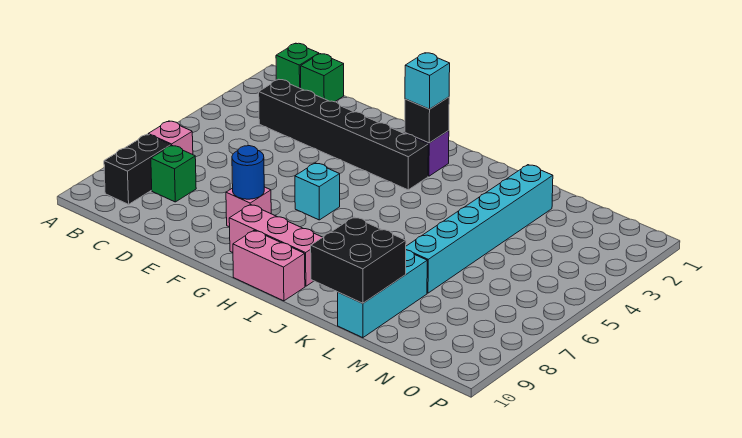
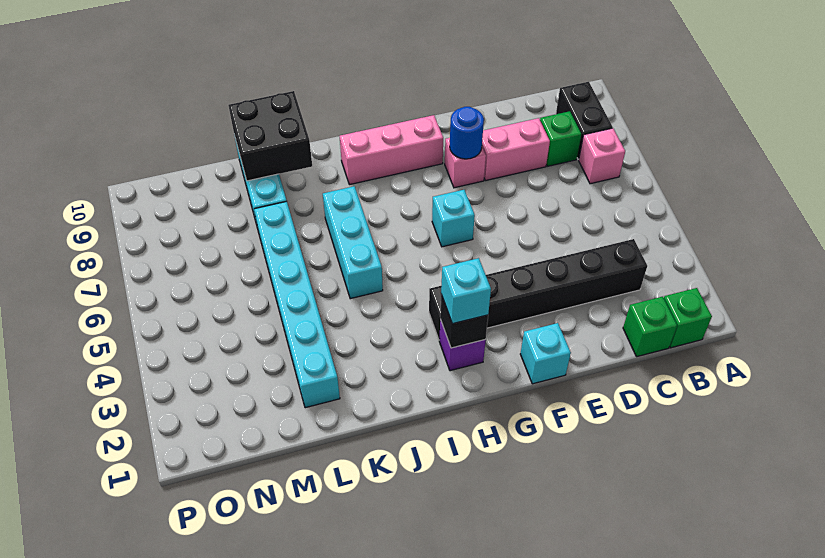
none -> cyan brick F1 level 1
pink brick H10:I10 level 1 -> pink brick D8:E8 level 1
none -> cyan brick J5:J7 level 1

